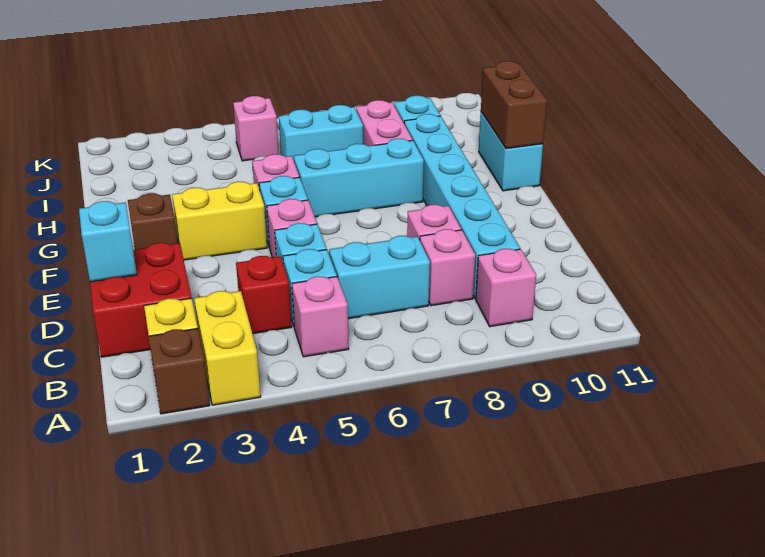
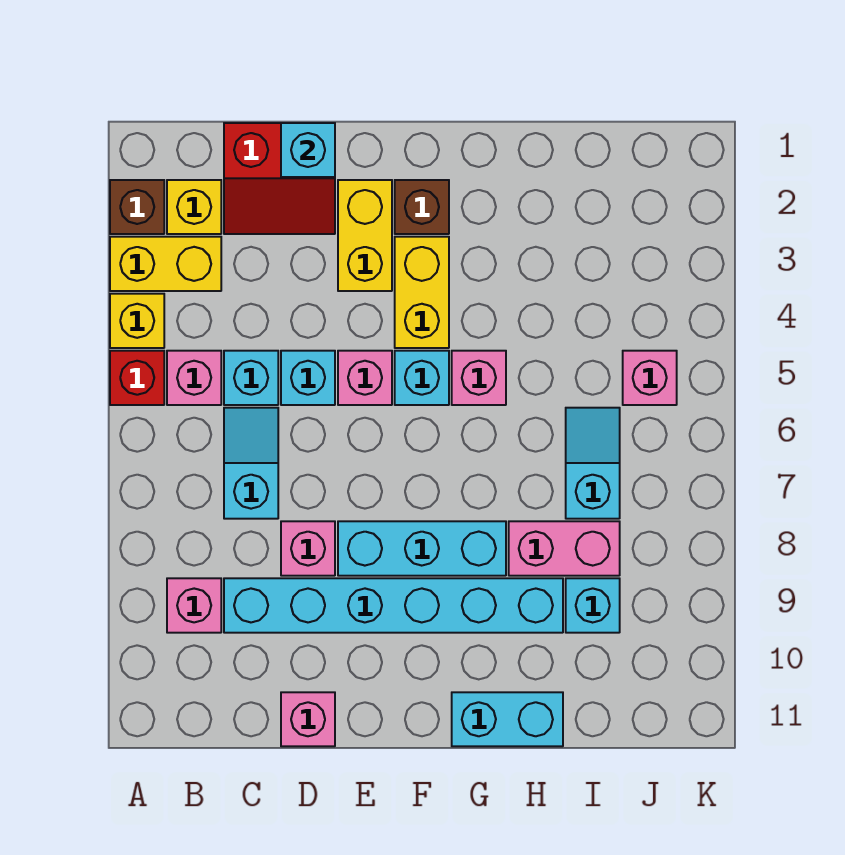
none -> yellow brick A4 level 1
red brick C1:D2 level 1 -> red slope C1:D2 level 1 top 1
red brick C4 level 1 -> red brick A5 level 1
cyan brick C6:C7 level 1 -> cyan slope C6:C7 level 1 top 7
pink brick C8 level 1 -> pink brick D11 level 1
none -> yellow brick E2:E3 level 1
cyan brick G6:G8 level 1 -> cyan brick E8:G8 level 1
brown brick G11:H11 level 2 -> none
cyan brick I6:I7 level 1 -> cyan slope I6:I7 level 1 top 7

